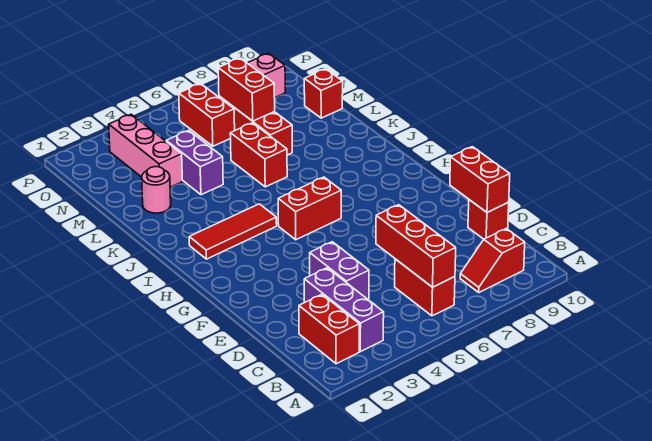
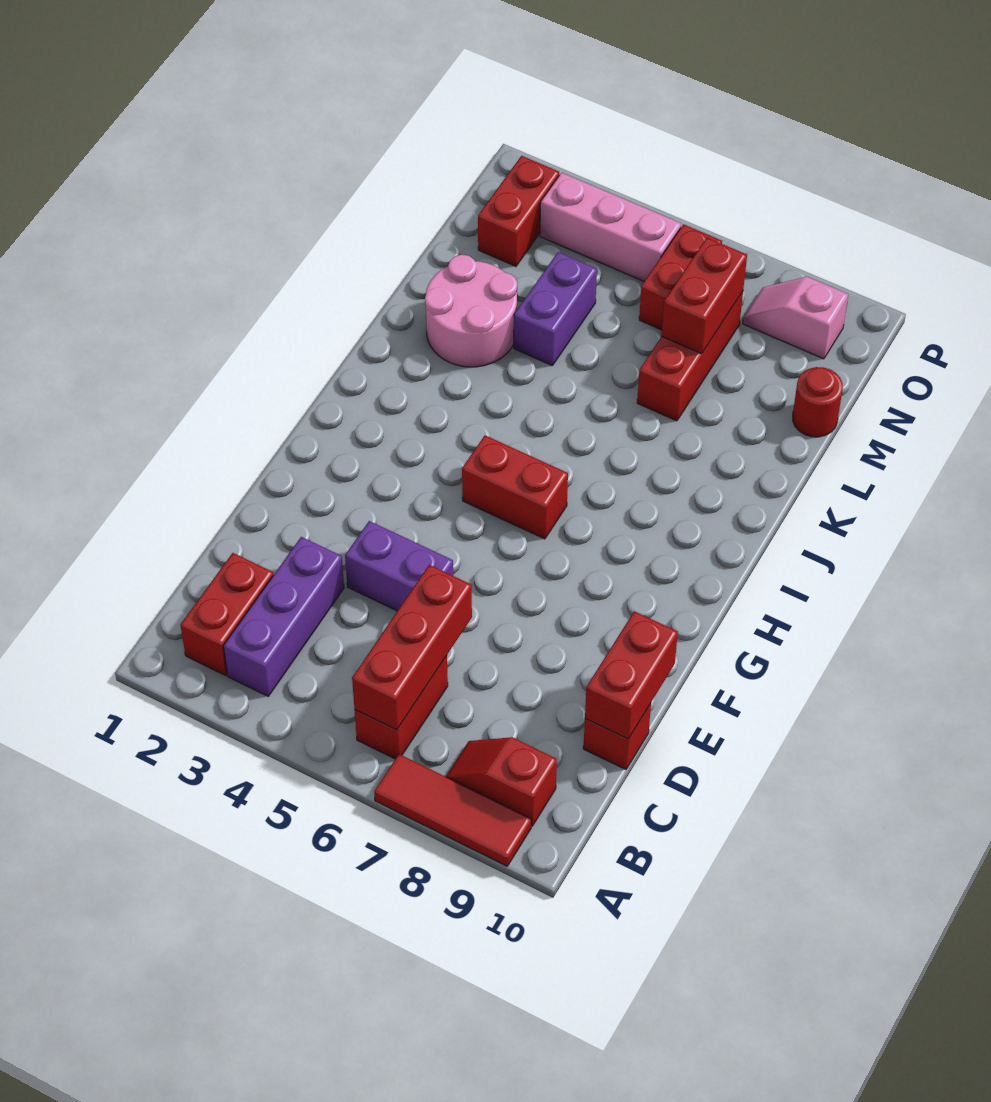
purple brick D4:E4 level 1 -> purple brick E4:E5 level 1
red tile I2:I4 level 1 -> red tile A7:A9 level 1
red brick K6:L6 level 1 -> red brick N2:O2 level 1
pink round brick L2 level 1 -> pink round brick K2:L3 level 1
pink brick M3:O3 level 1 -> pink brick O3:O5 level 1
red brick M10 level 1 -> red round brick M10 level 1

